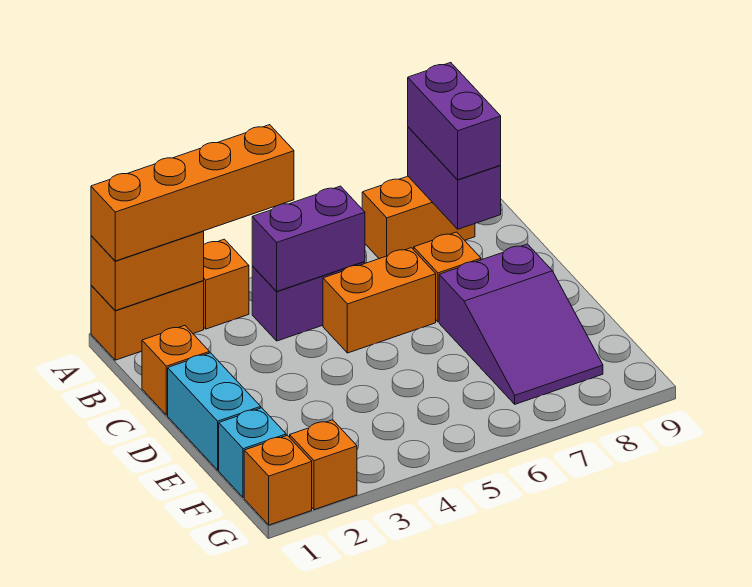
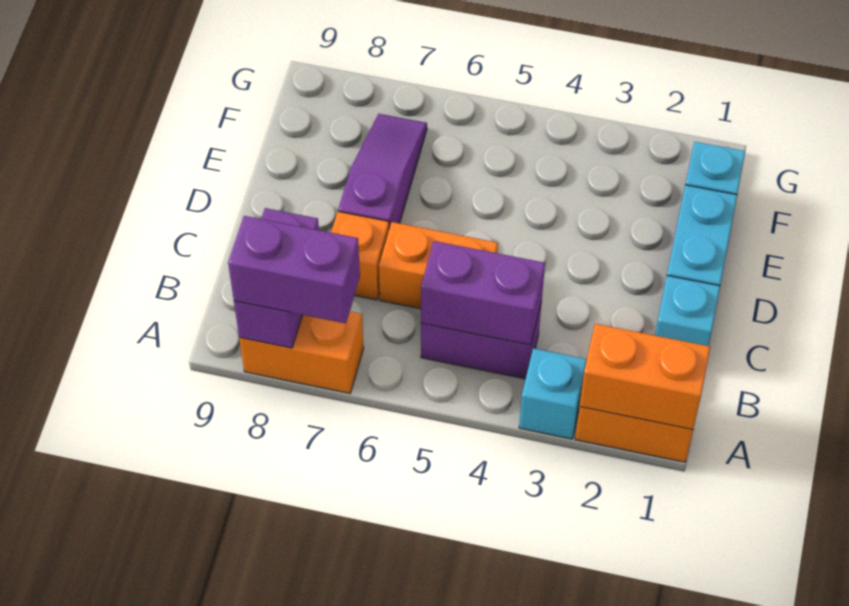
orange brick A1:A4 level 3 -> none
orange brick A3 level 1 -> cyan brick A3 level 1
purple brick A8:B8 level 3 -> purple brick A7:A8 level 3
orange brick C1 level 1 -> cyan brick C1 level 1
purple slope D7:F8 level 1 top D -> purple slope D7:F7 level 1 top D
orange brick G1 level 1 -> none
orange brick G2 level 1 -> none

